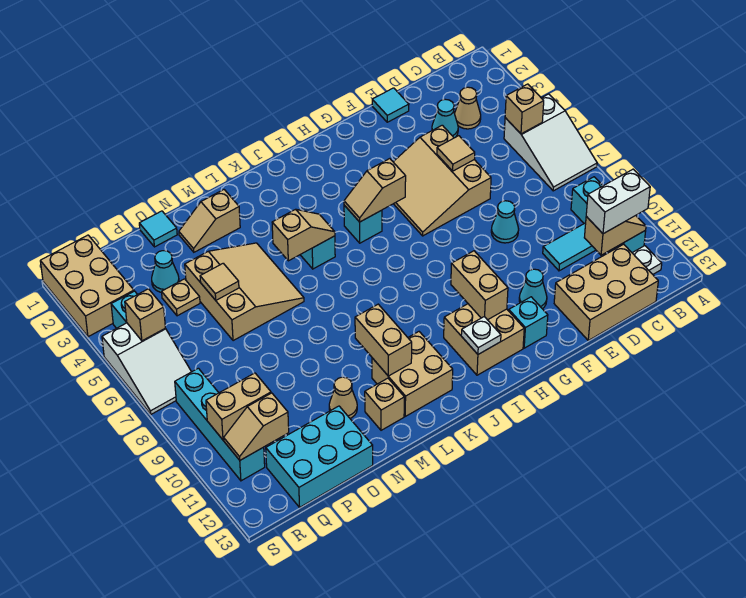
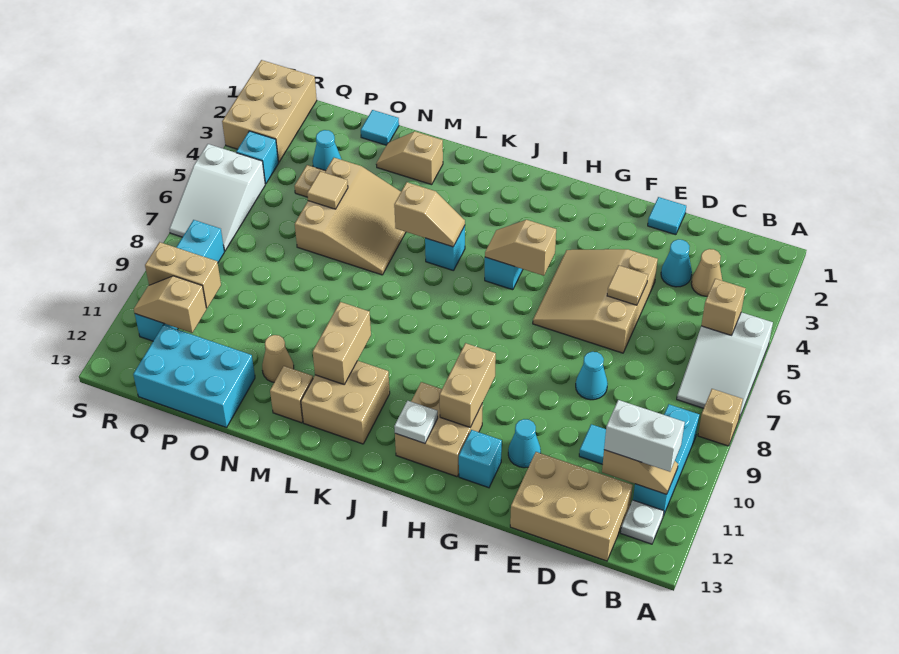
tan brick R5 level 2 -> tan brick A8 level 1

